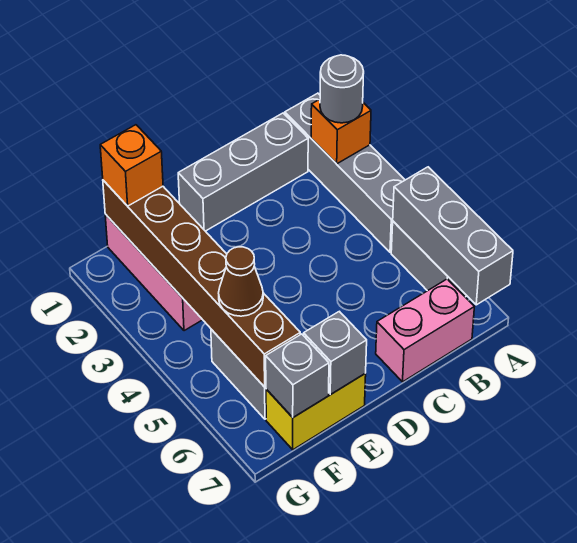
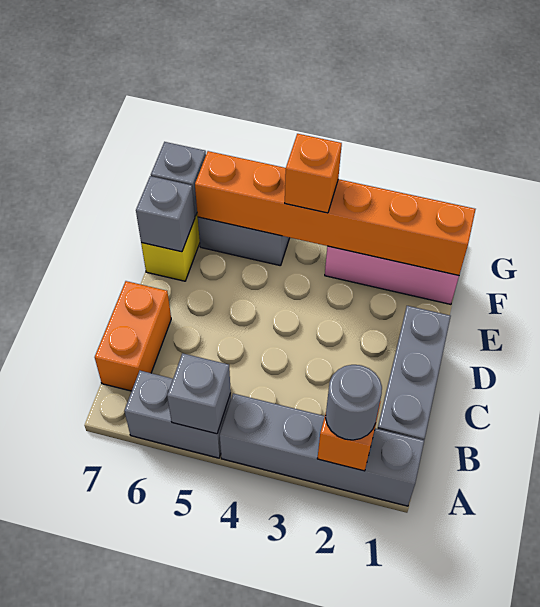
grey brick A5:A7 level 2 -> grey brick A5 level 2
pink brick B7:C7 level 1 -> orange brick B7:C7 level 1
brown brick F1:F6 level 2 -> orange brick F1:F6 level 2
orange brick F1 level 3 -> orange brick F4 level 3
brown cone F5 level 3 -> none

